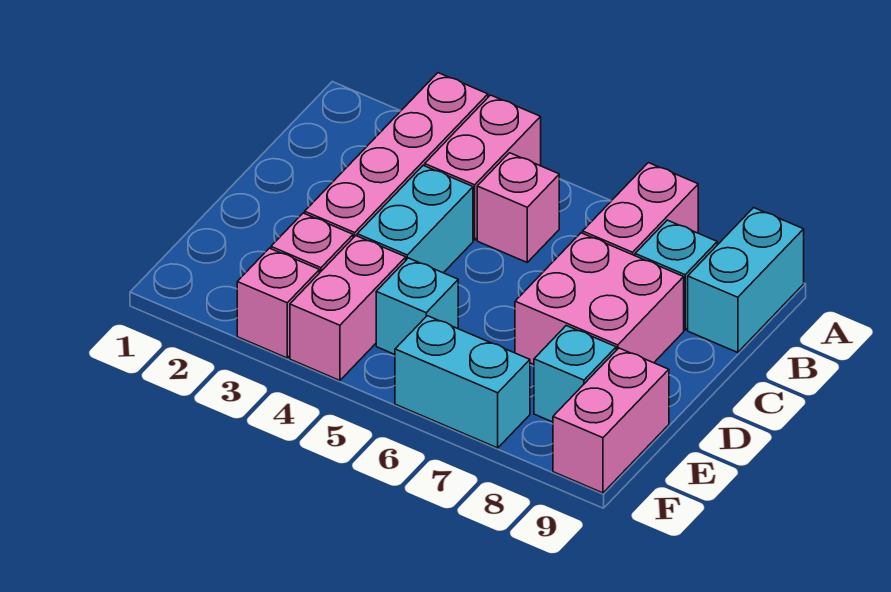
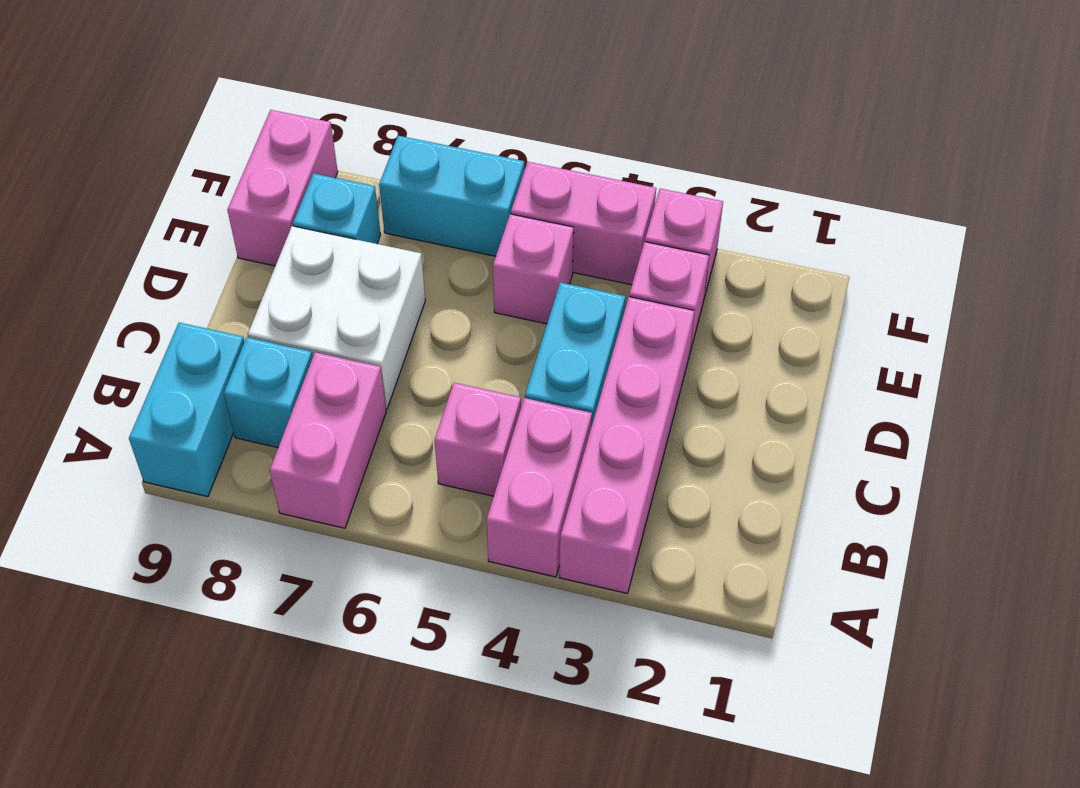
pink brick C7:D8 level 1 -> white brick C7:D8 level 1
pink brick E4:F4 level 1 -> pink brick F4:F5 level 1
cyan brick E5 level 1 -> pink brick E5 level 1

